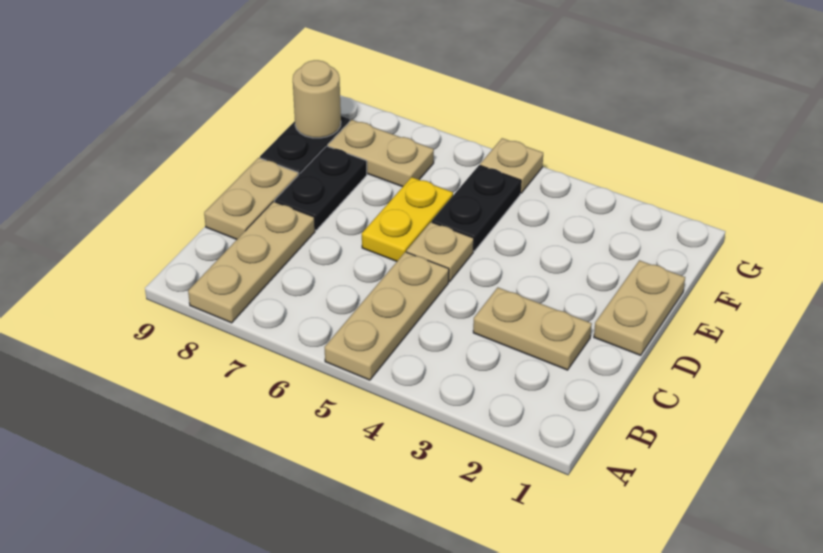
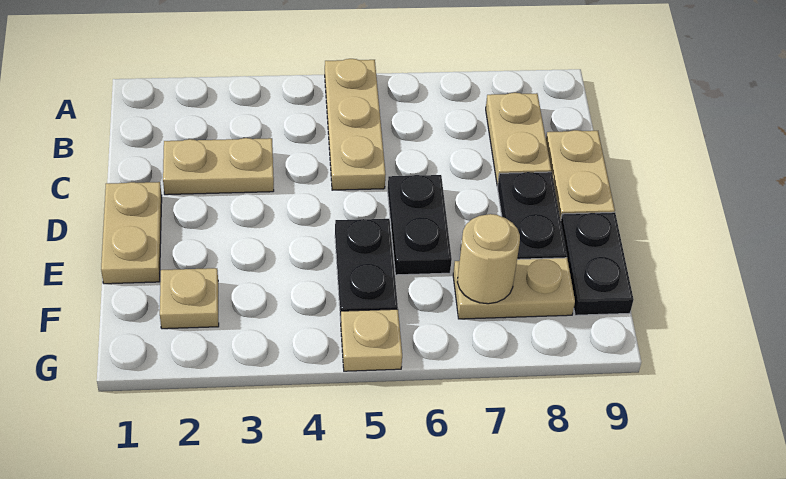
tan plate A8:C8 level 1 -> tan plate B8:C8 level 1
tan plate D5 level 1 -> tan plate F2 level 1
yellow plate D6:E6 level 1 -> black plate D6:E6 level 1
tan round brick F9 level 2 -> tan round brick F7 level 2

